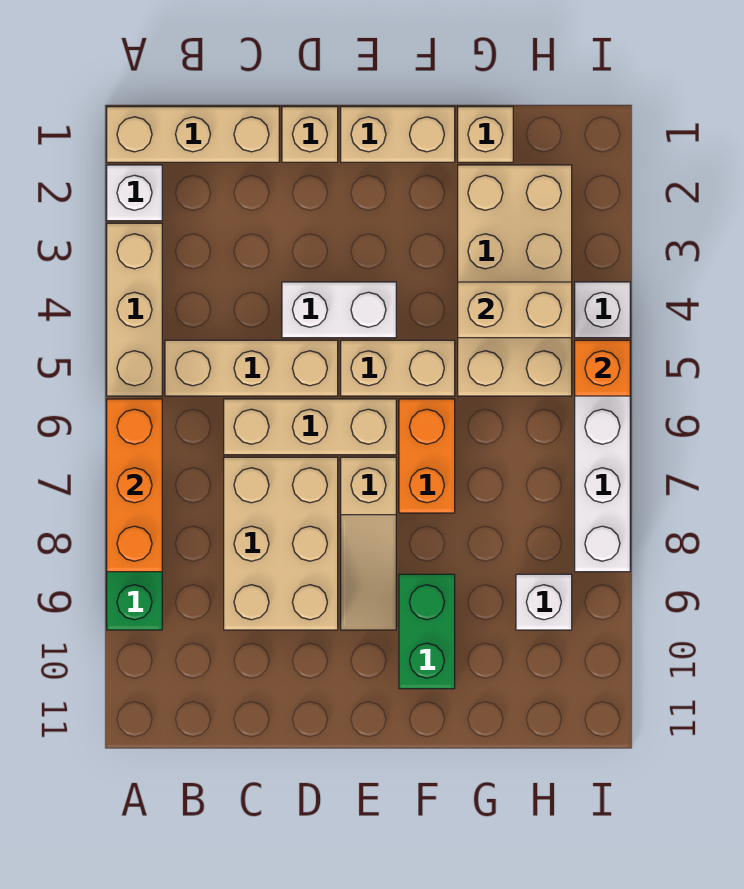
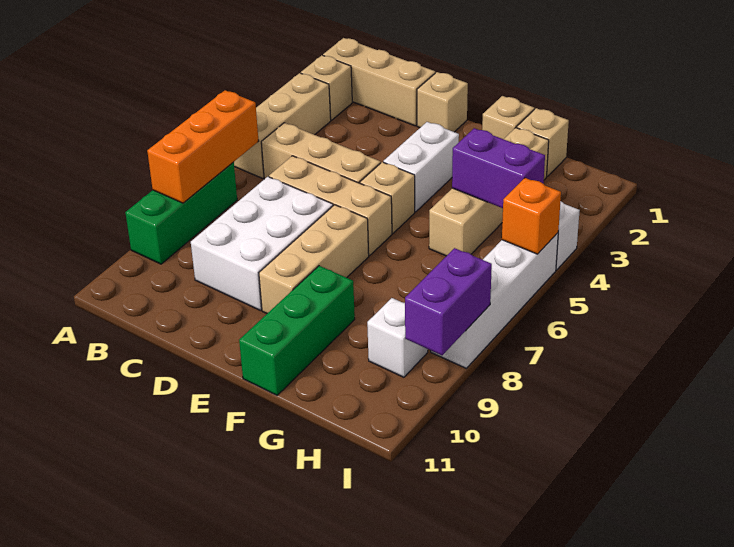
white brick A2 level 1 -> tan brick A2 level 1
tan brick C7:D9 level 1 -> white brick C7:D9 level 1
white brick D4:E4 level 1 -> white brick E3:E4 level 1
tan brick E1:F1 level 1 -> tan brick F1 level 1
tan brick E5:F5 level 1 -> tan brick E5 level 1
tan slope E7:E9 level 1 top 7 -> tan brick E7:E9 level 1
orange brick F6:F7 level 1 -> none
green brick F9:F10 level 1 -> green brick F9:F11 level 1
tan brick G2:H5 level 1 -> tan brick G2:G5 level 1
tan brick G4:H4 level 2 -> purple brick G4:H4 level 2
none -> purple brick I8:I9 level 2

